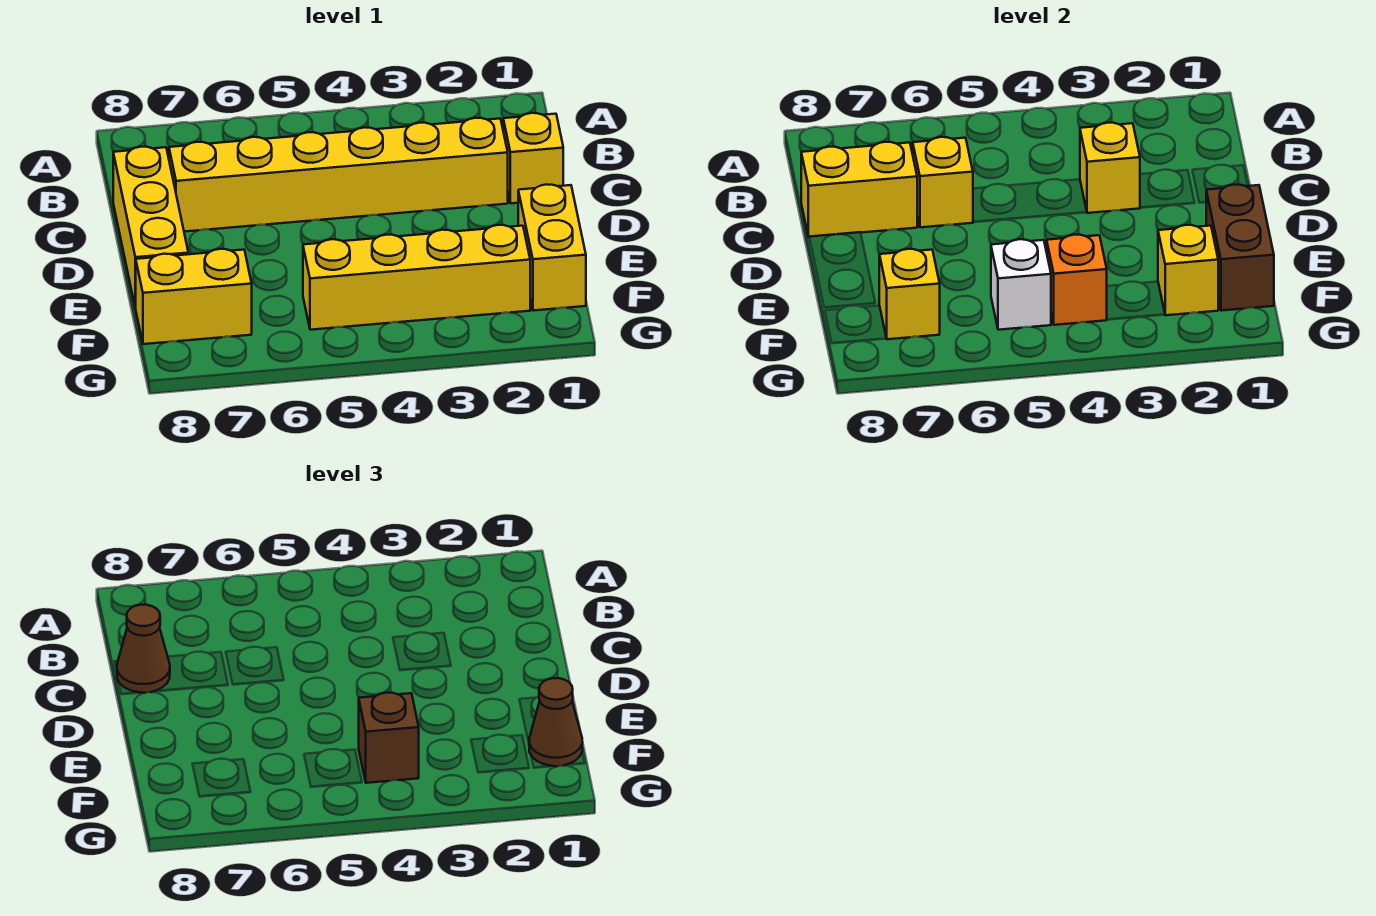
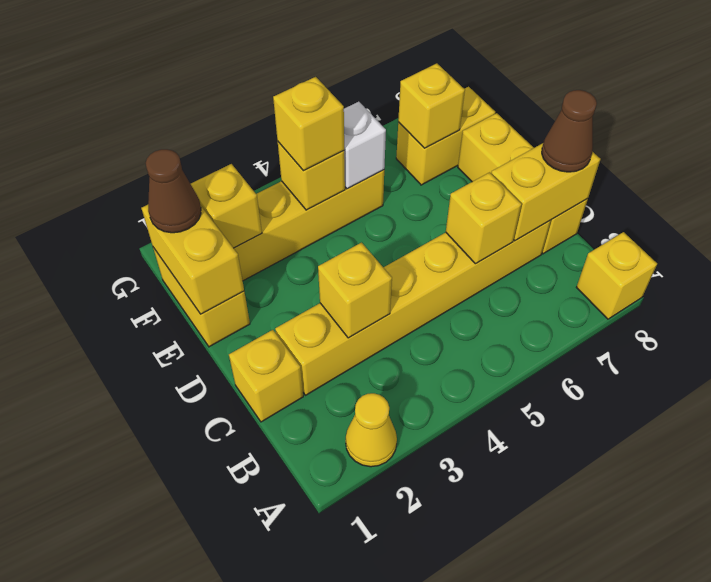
none -> yellow cone A2 level 1
none -> yellow brick A8 level 1
brown brick E1:F1 level 2 -> yellow brick E1:F1 level 2
orange brick F4 level 2 -> yellow brick F4 level 2
brown brick F4 level 3 -> yellow brick F4 level 3

